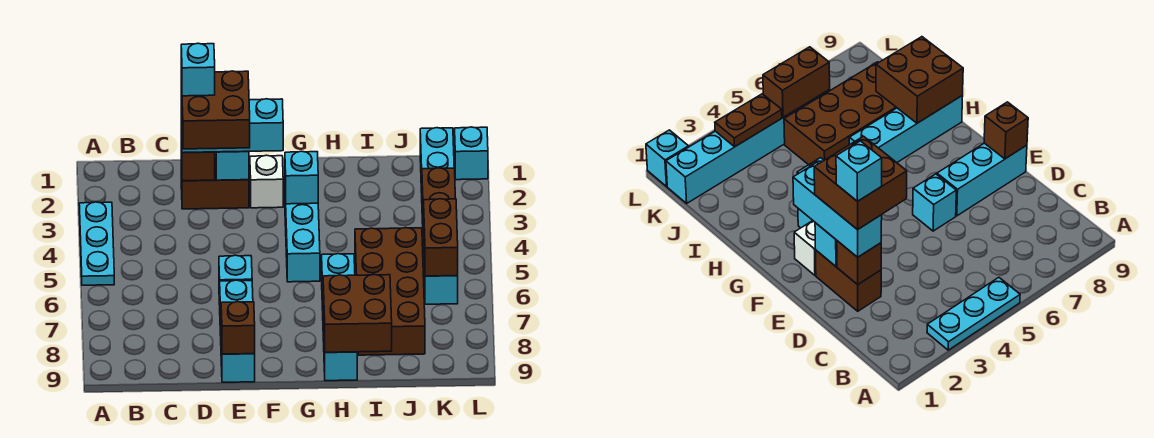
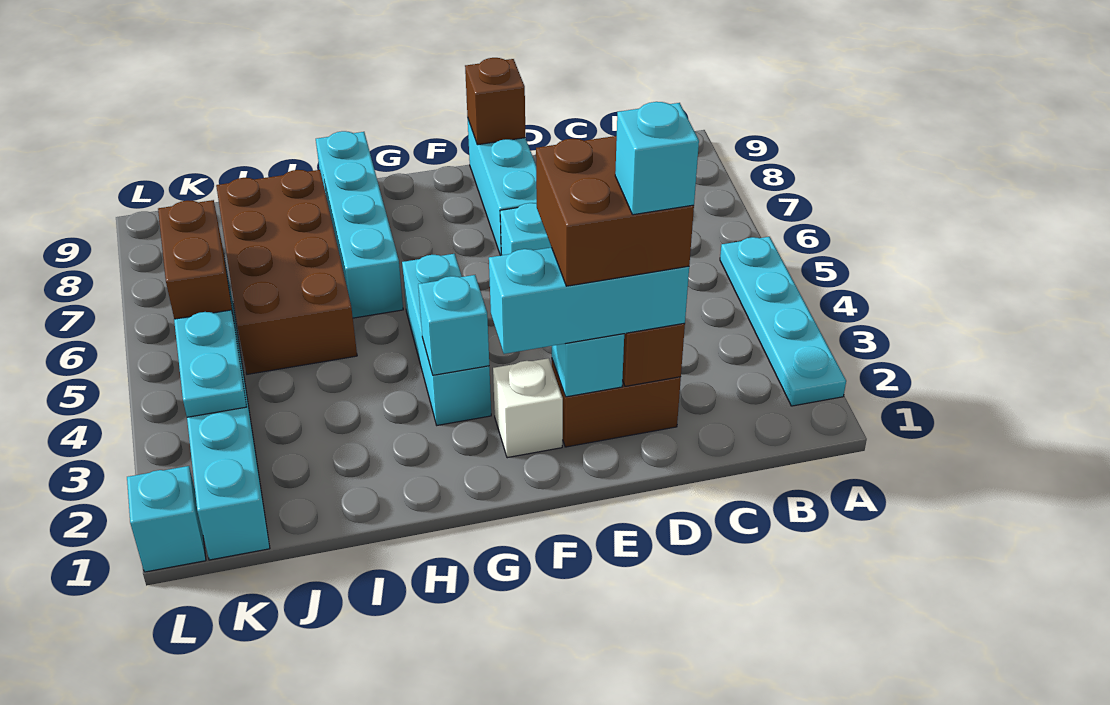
cyan plate A3:A5 level 1 -> cyan plate A2:A5 level 1
brown brick H8:I9 level 2 -> none
brown plate K3:K4 level 2 -> cyan plate K3:K4 level 2

